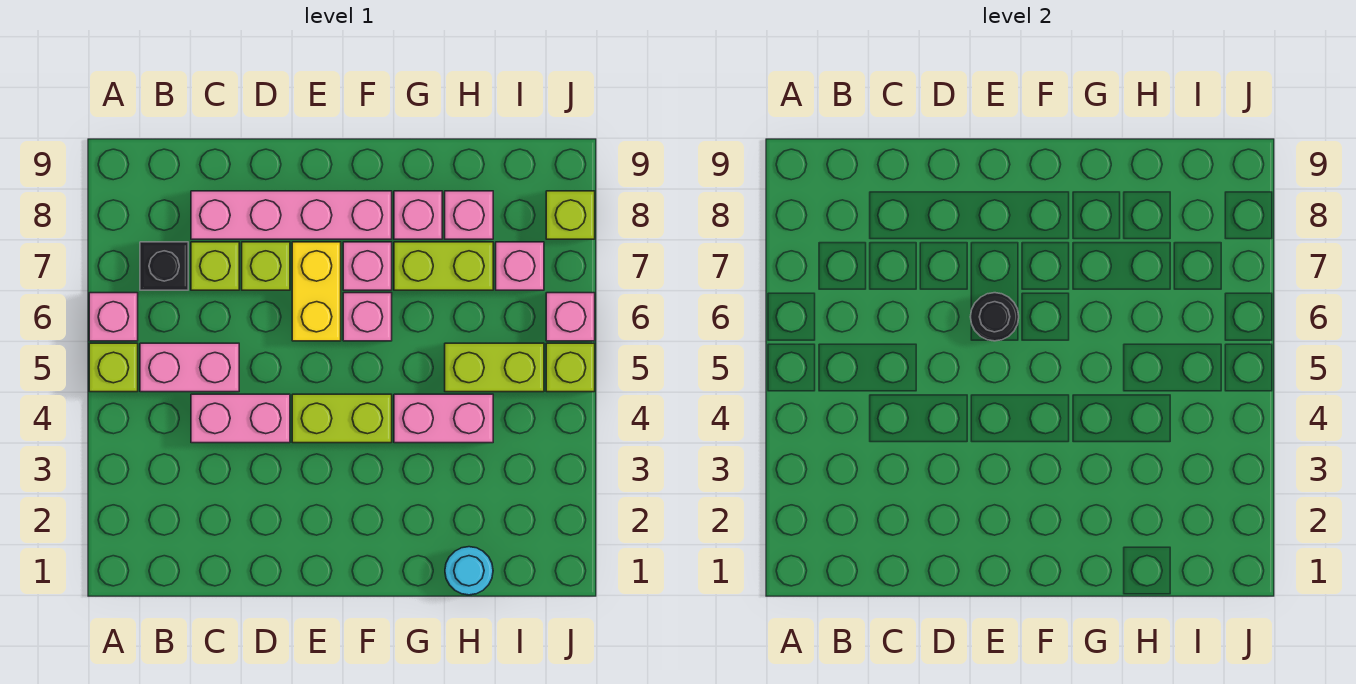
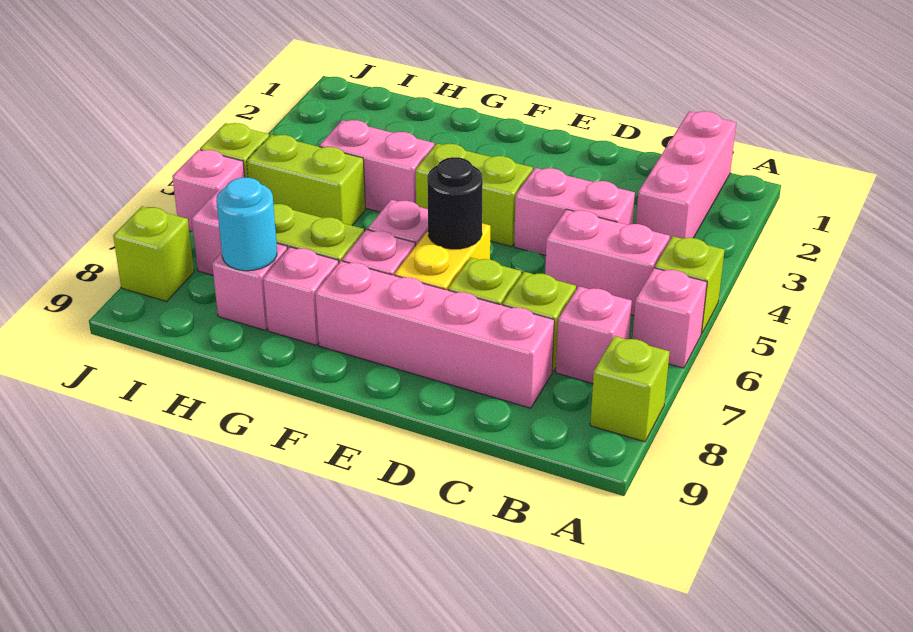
none -> lime brick A8 level 1
none -> pink brick B1:B3 level 1
black brick B7 level 1 -> pink brick B7 level 1
cyan round brick H1 level 1 -> cyan round brick H8 level 2

